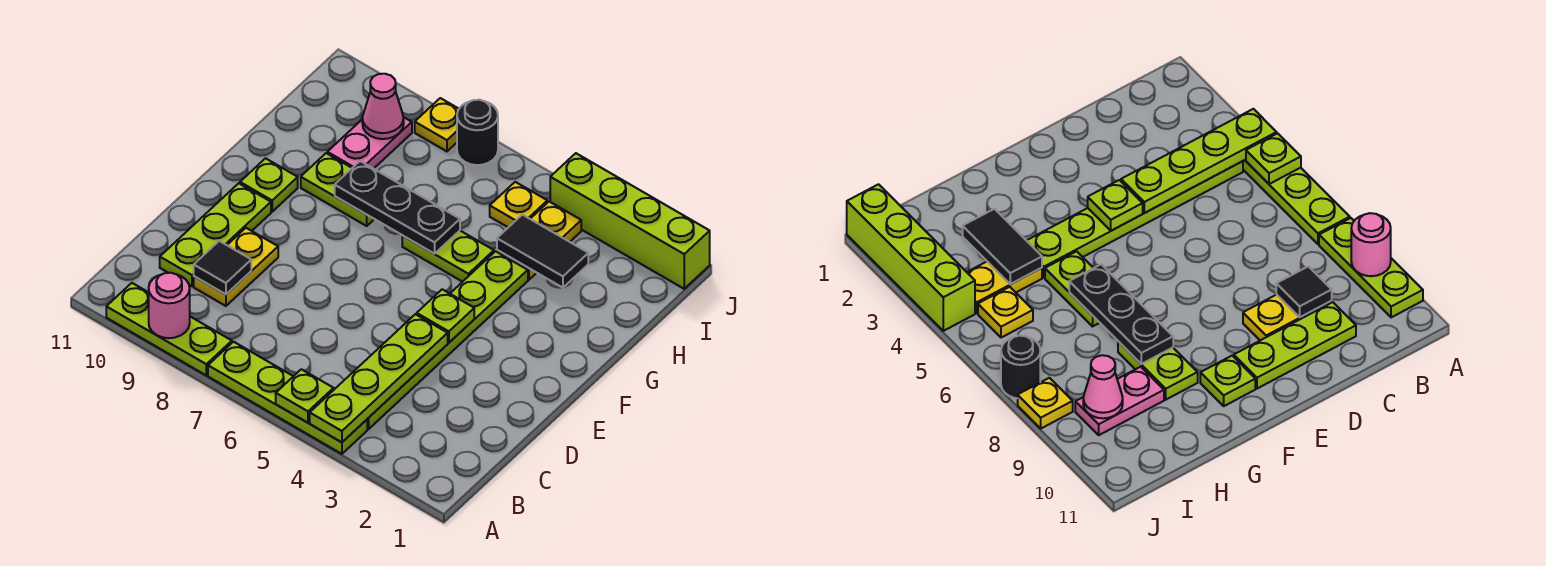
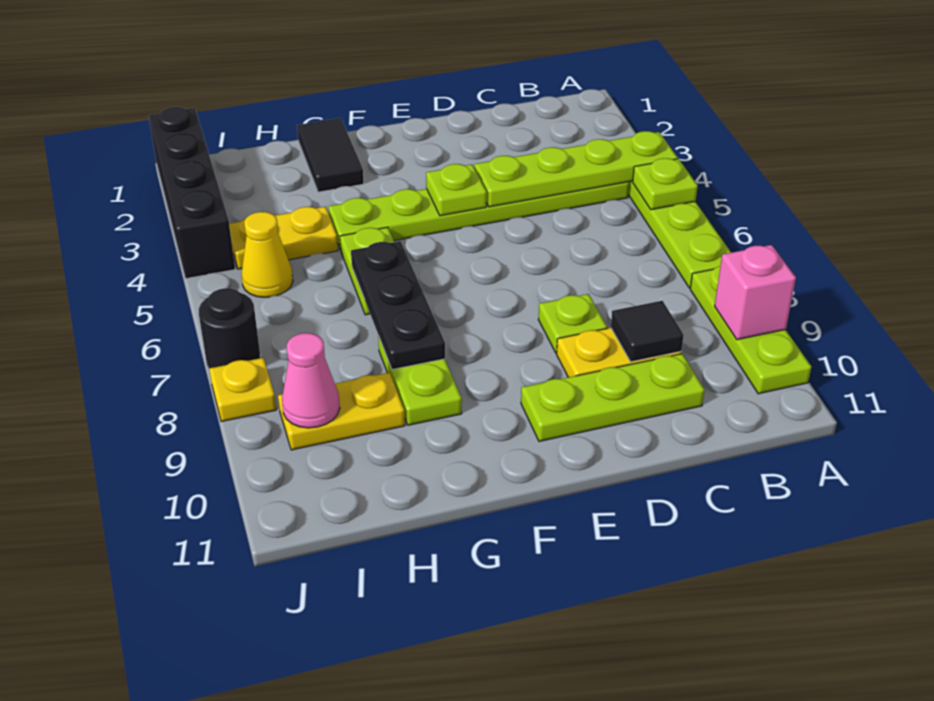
pink round brick A9 level 2 -> pink brick A9 level 2
lime plate F10 level 1 -> lime plate D8 level 1
black tile H3:H4 level 2 -> black tile G1:G2 level 1
pink plate H9:I9 level 1 -> yellow plate H9:I9 level 1
yellow plate I5 level 1 -> yellow cone I5 level 1
lime brick J1:J4 level 1 -> black brick J1:J4 level 1

